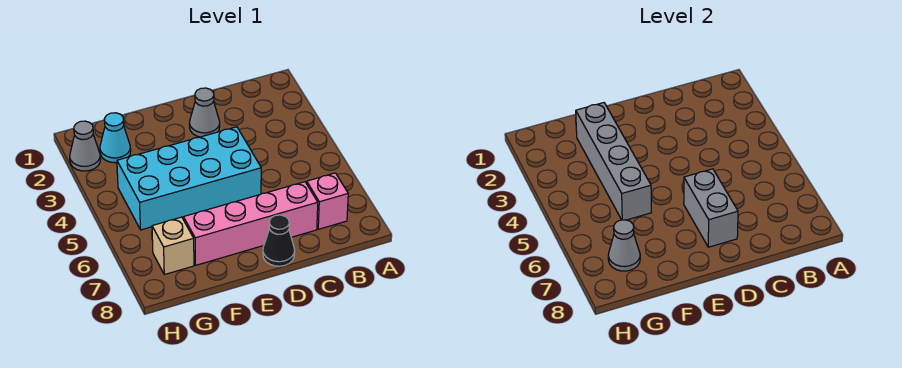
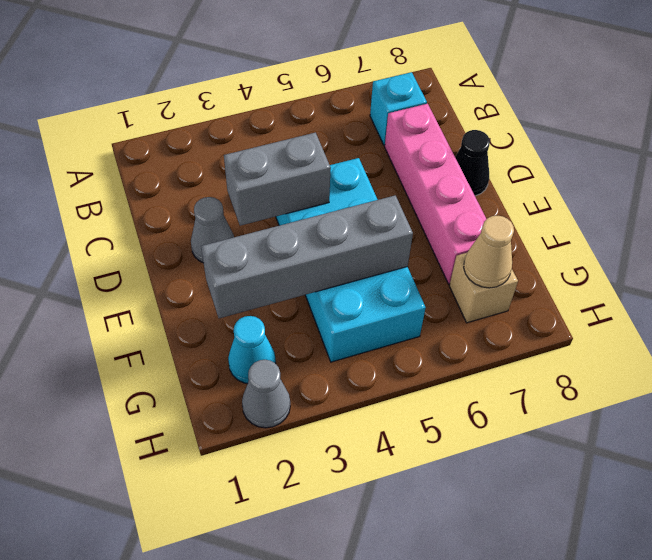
pink brick B7 level 1 -> cyan brick B7 level 1
grey brick D6:D7 level 2 -> grey brick D3:D4 level 2
grey cone G7 level 2 -> tan cone G7 level 2

